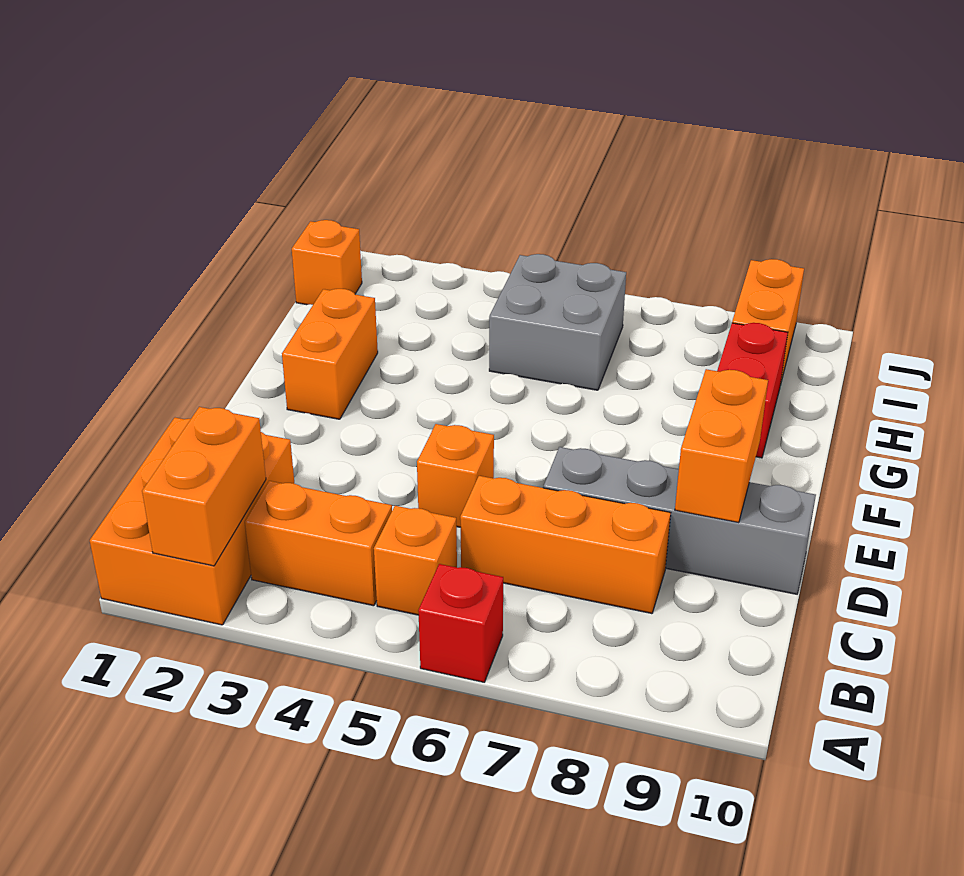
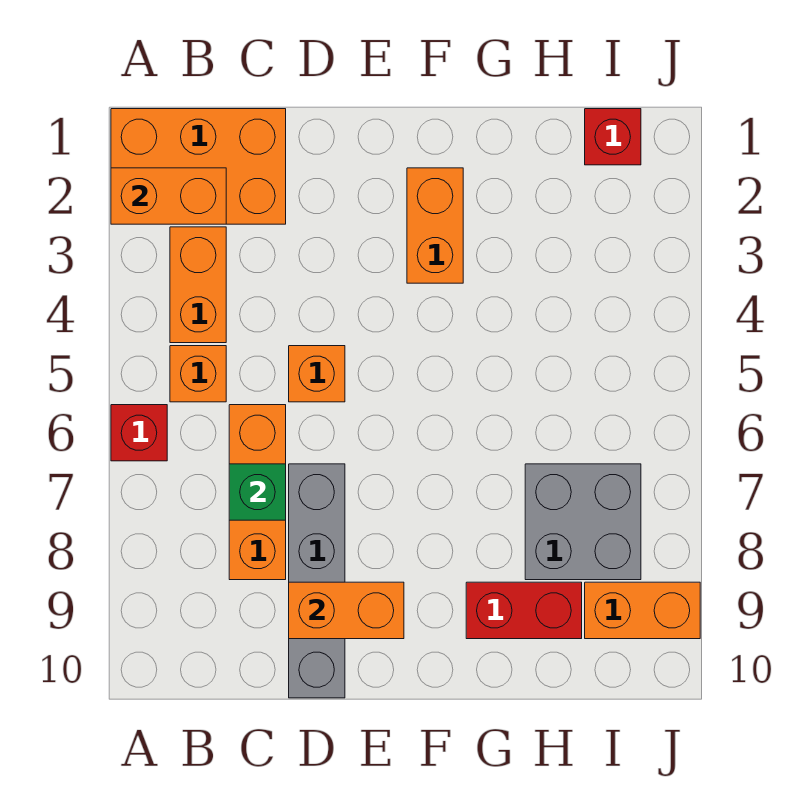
none -> green brick C7 level 2
orange brick F2:G2 level 1 -> orange brick F2:F3 level 1
grey brick H5:I6 level 1 -> grey brick H7:I8 level 1
orange brick I1 level 1 -> red brick I1 level 1

